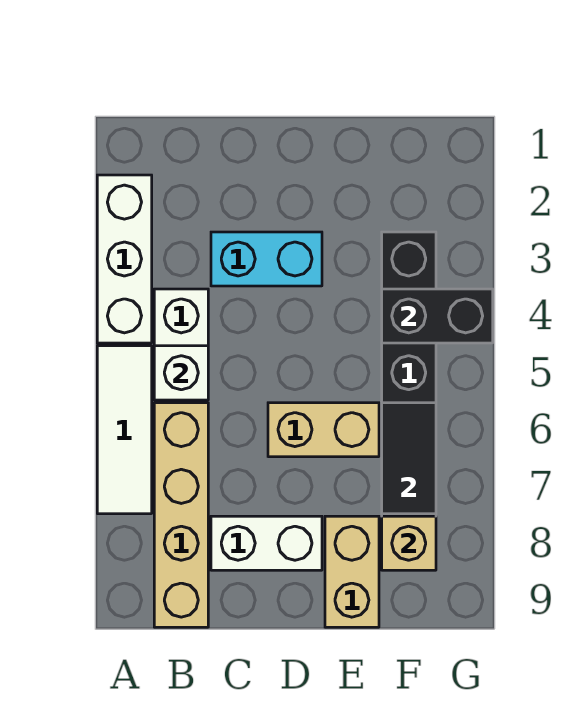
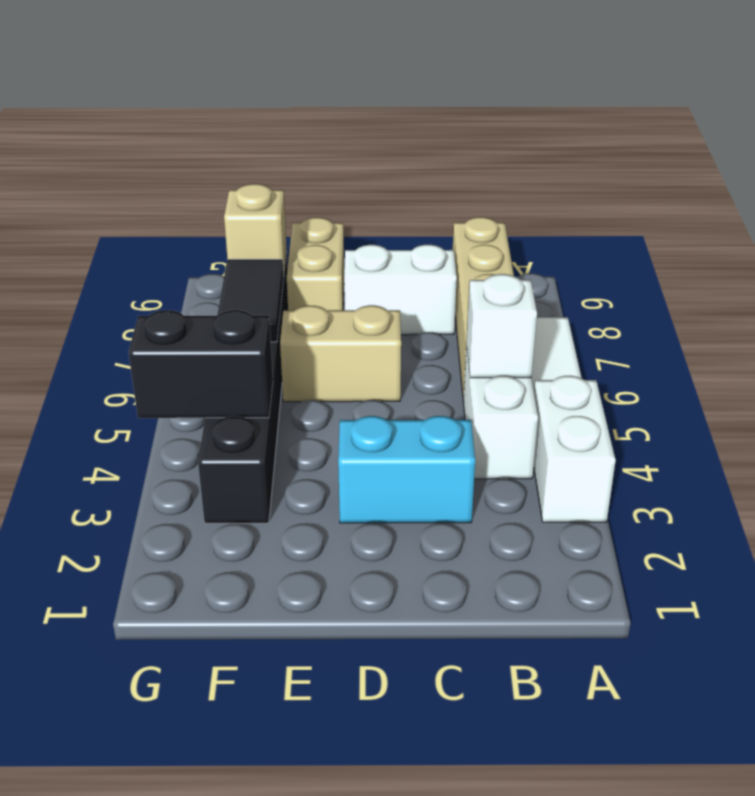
white brick A2:A4 level 1 -> white brick A3:A4 level 1

